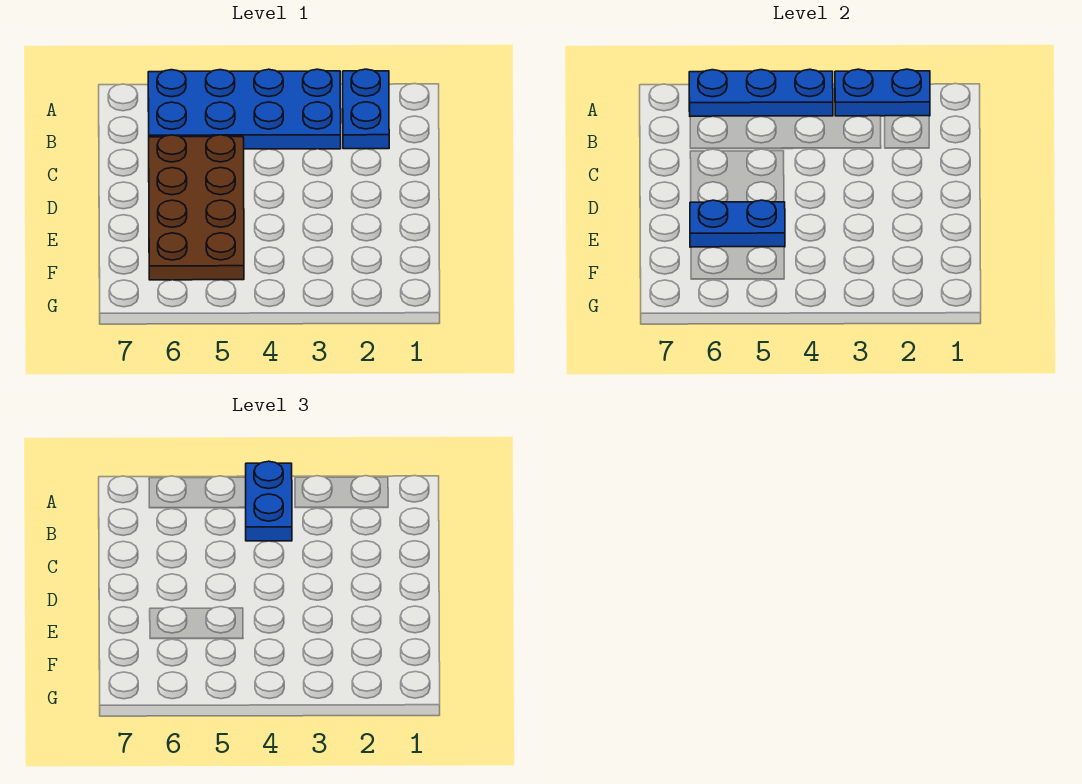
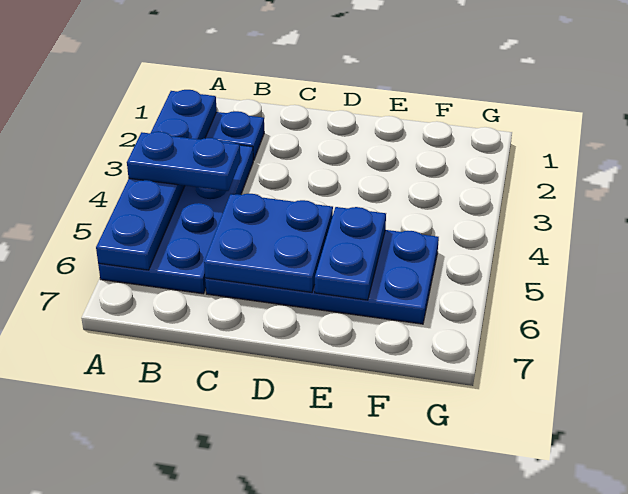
brown plate C5:F6 level 1 -> blue plate C5:F6 level 1
none -> blue plate C5:D6 level 2

